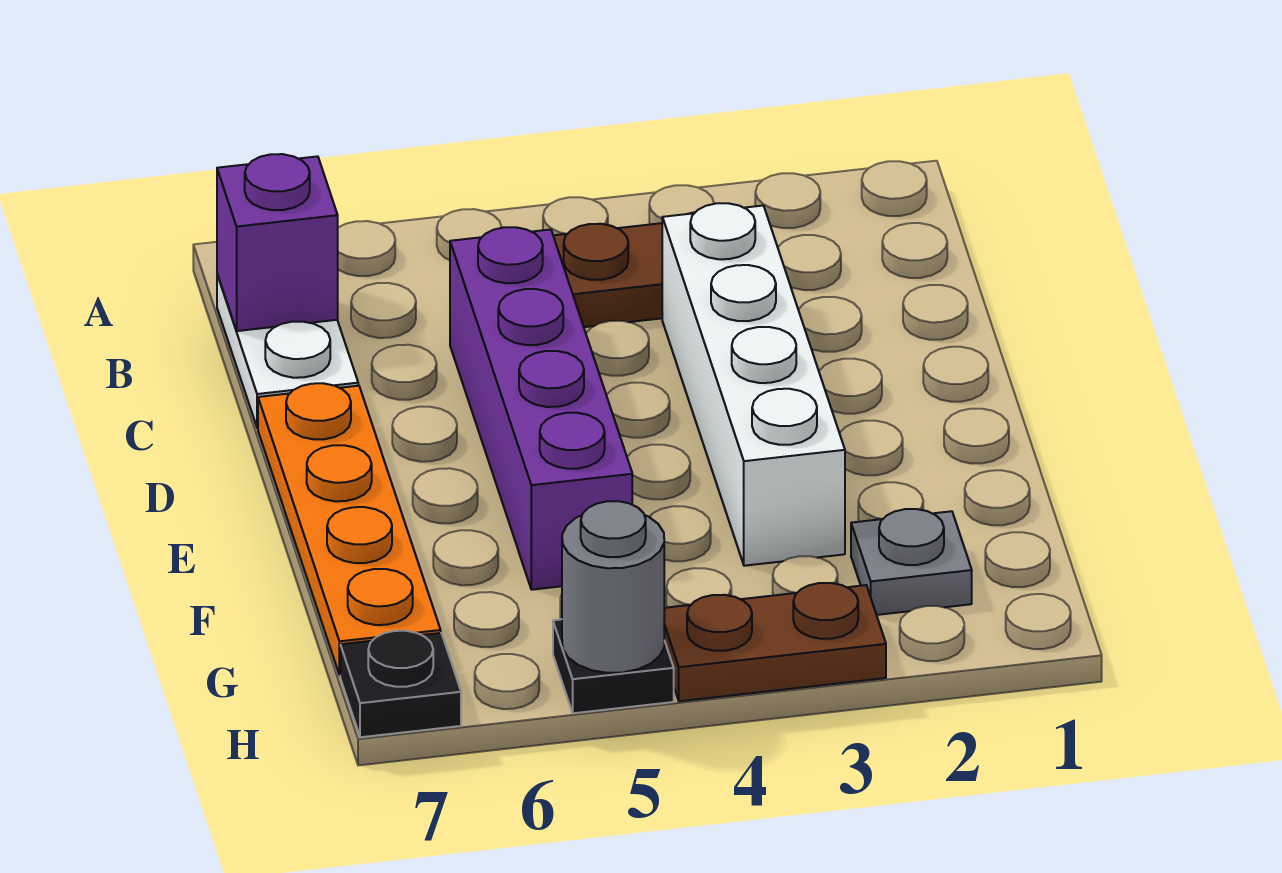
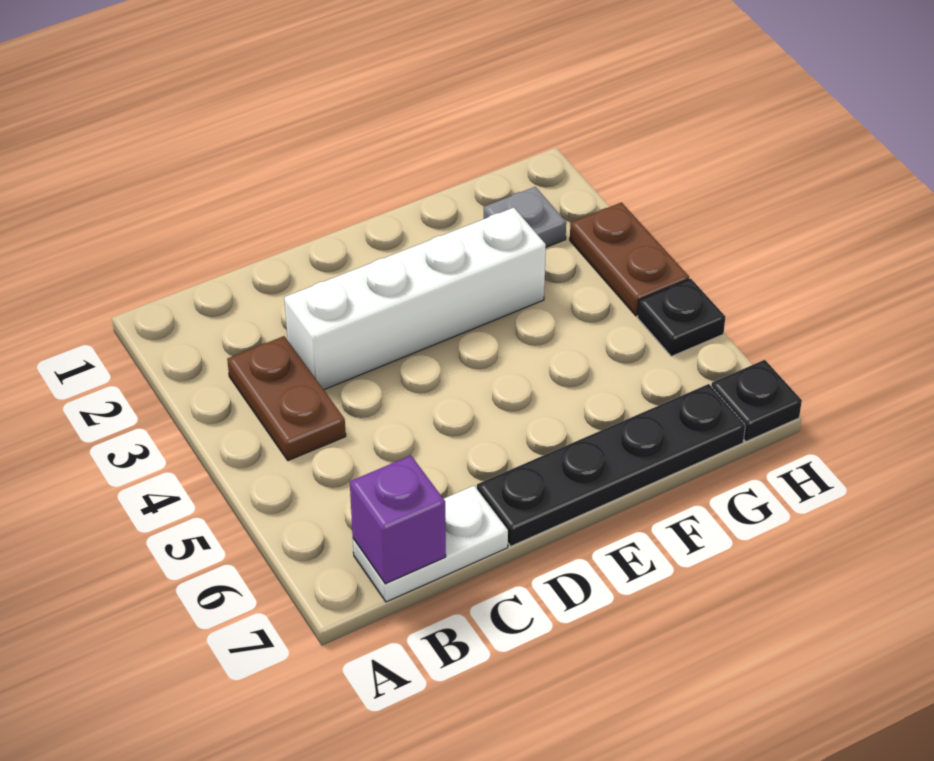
purple brick C5:F5 level 1 -> none
orange plate D7:G7 level 1 -> black plate D7:G7 level 1
grey round brick H5 level 2 -> none

